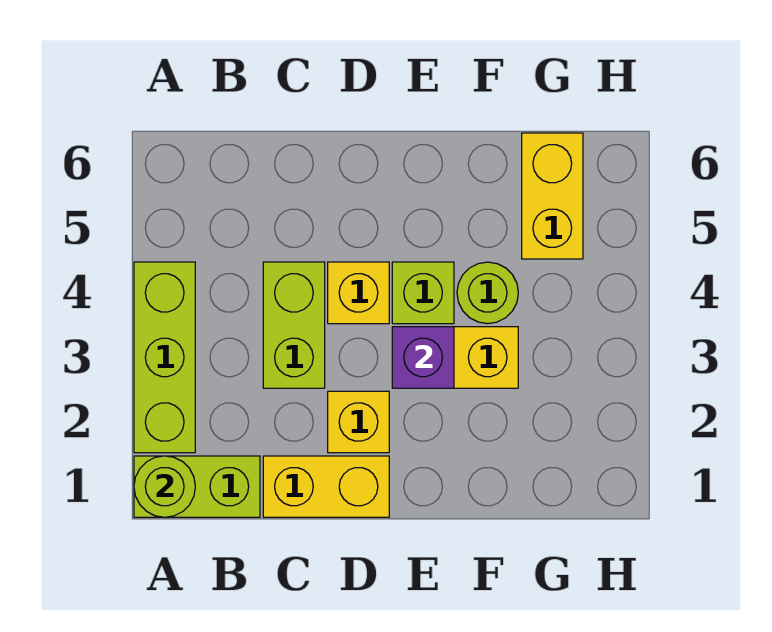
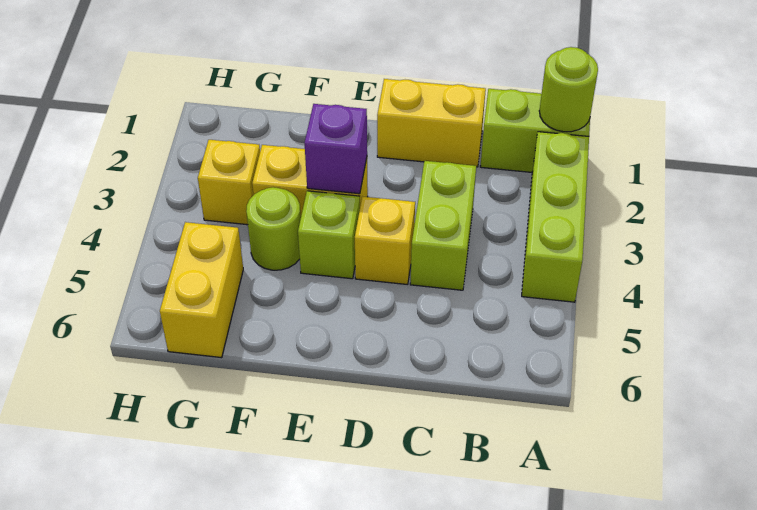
yellow brick D2 level 1 -> yellow brick G3 level 1

